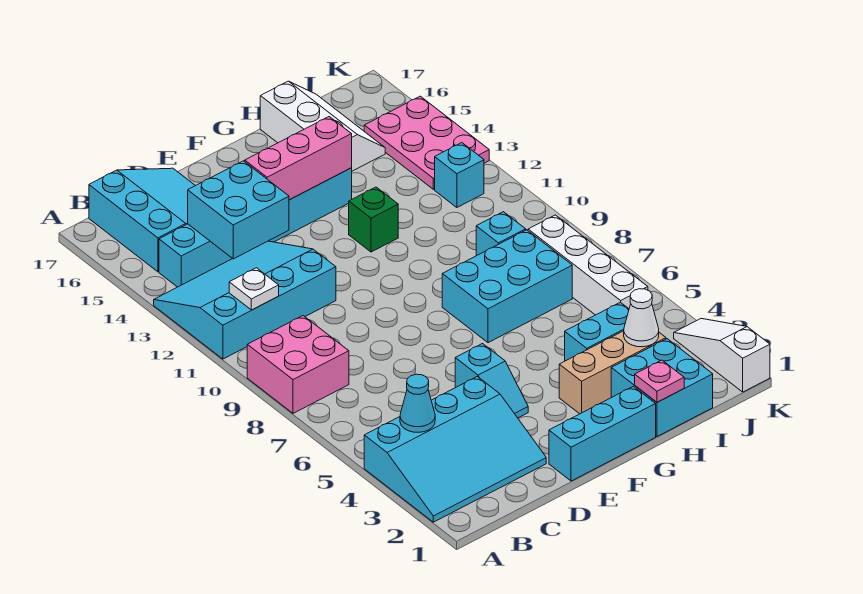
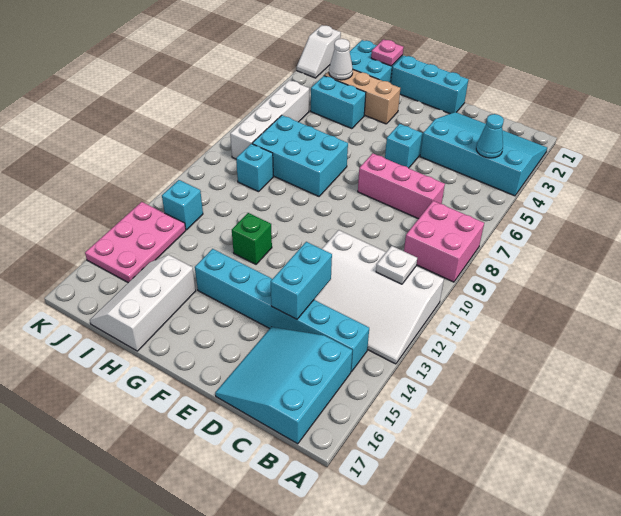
cyan slope A11:D13 level 1 top 11 -> white slope A11:D13 level 1 top 11
cyan brick C13:D14 level 2 -> cyan brick D13:D14 level 2
pink brick E14:G14 level 2 -> pink brick C7:E7 level 1
white slope K1:K3 level 1 top 1 -> white slope K1:K2 level 1 top 1

